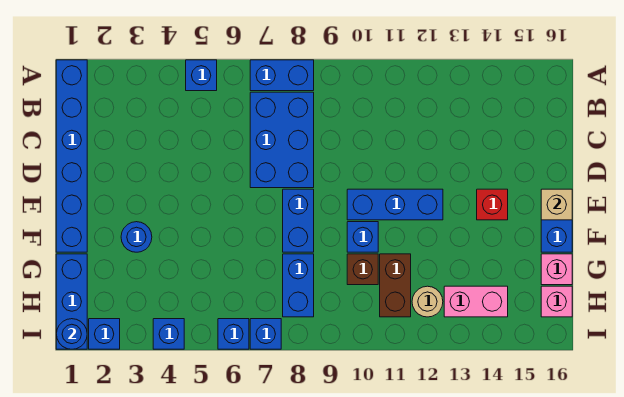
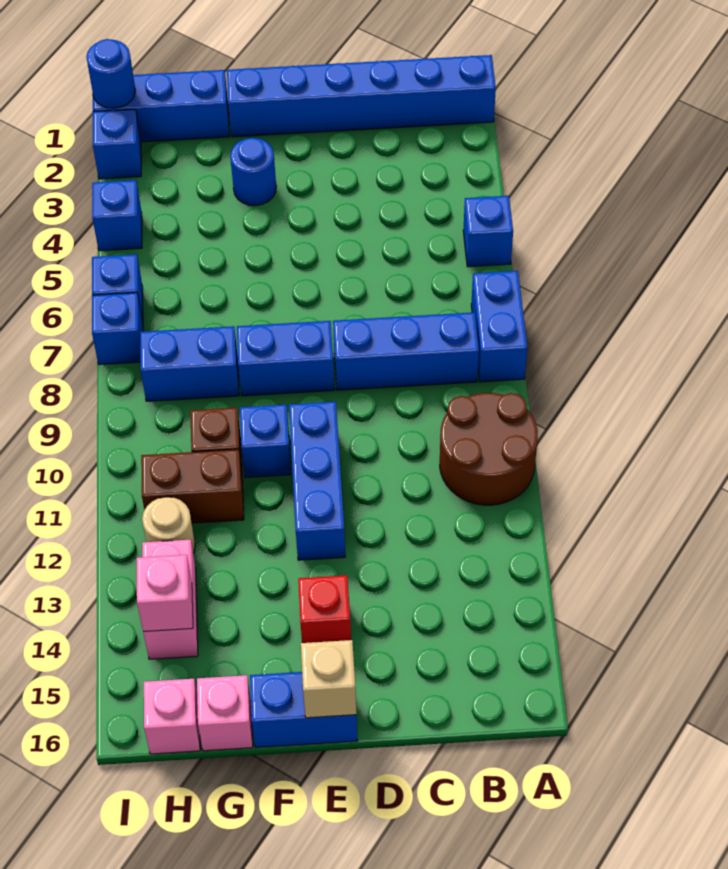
none -> brown round brick A10:B11 level 1
blue brick B7:D8 level 1 -> blue brick B8:D8 level 1
none -> pink brick H14 level 2

